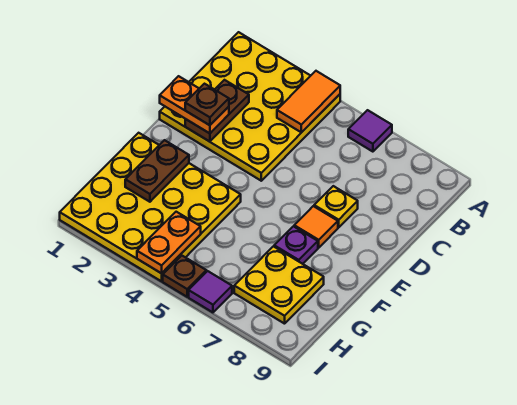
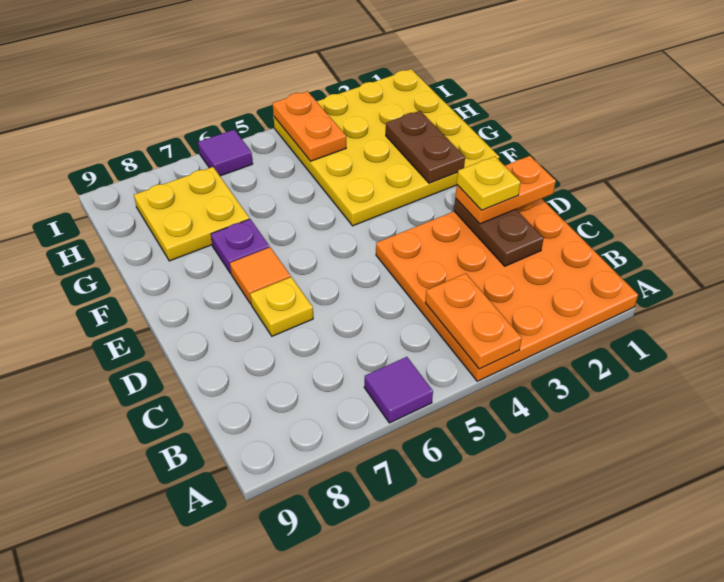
yellow plate A1:D4 level 1 -> orange plate A1:D4 level 1
orange tile A4:B4 level 2 -> orange plate A4:B4 level 2
brown plate D2 level 4 -> yellow plate D2 level 4
brown plate I5 level 1 -> none

